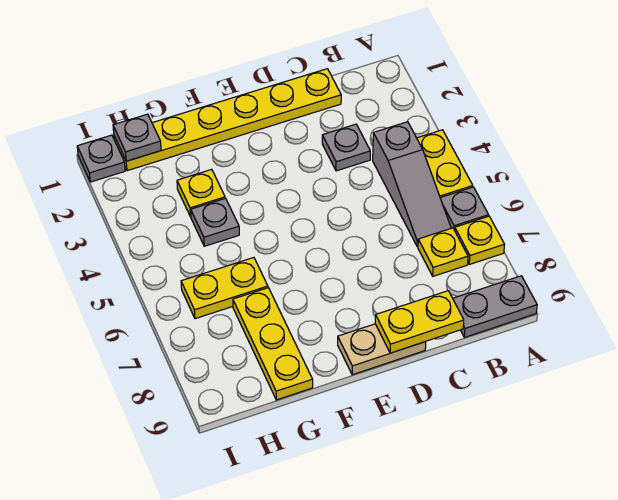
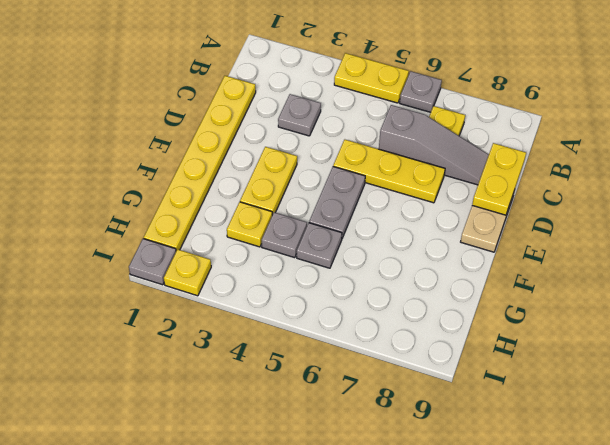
yellow plate A7 level 1 -> yellow plate I2 level 1
grey plate A9:B9 level 1 -> grey plate E5:F5 level 1
grey slope B4:B6 level 1 top 4 -> grey slope C6:C8 level 1 top 6
yellow plate G6:H6 level 1 -> yellow plate E3:F3 level 1
yellow plate G7:G9 level 1 -> yellow plate D5:D7 level 1
grey plate H1 level 2 -> grey plate G5 level 1

